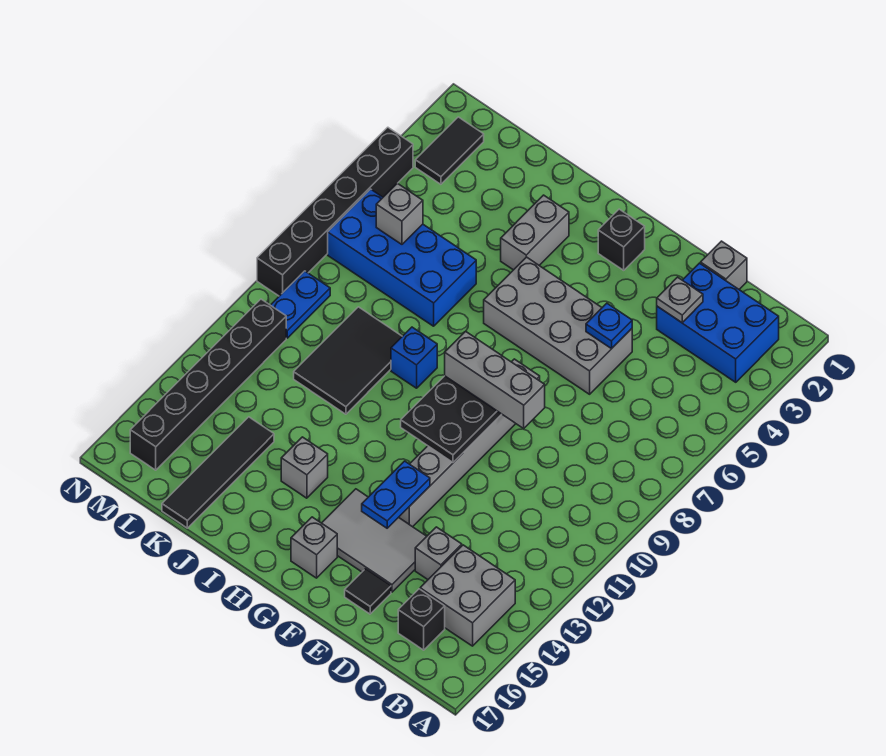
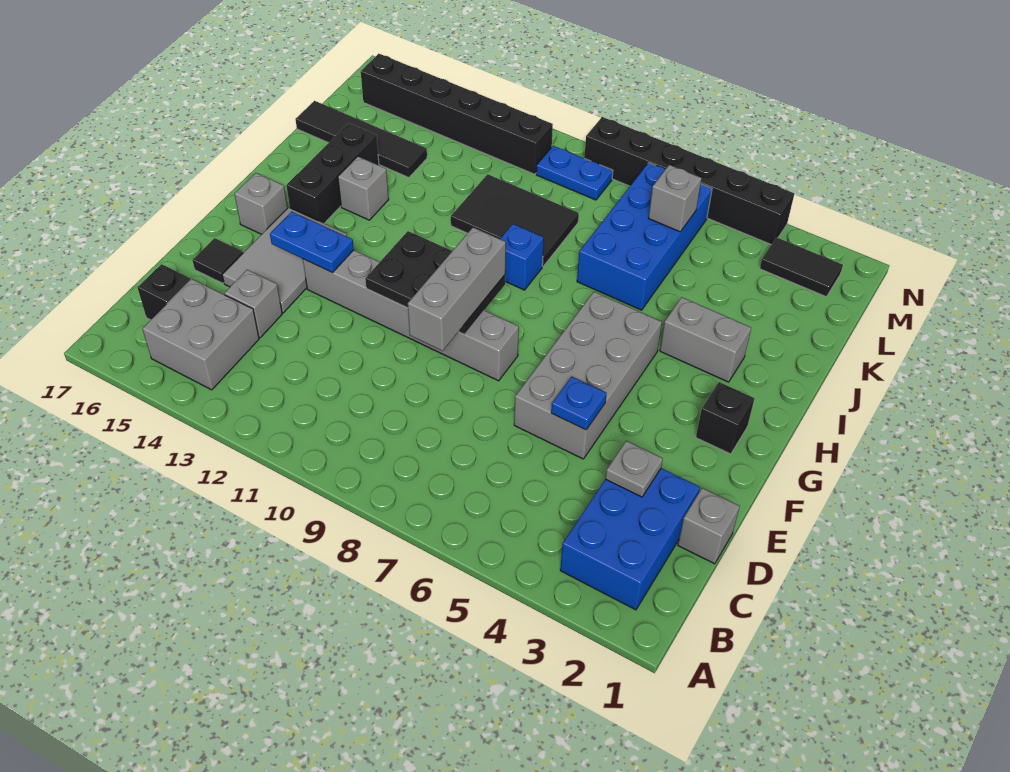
none -> black brick H15:J15 level 1

